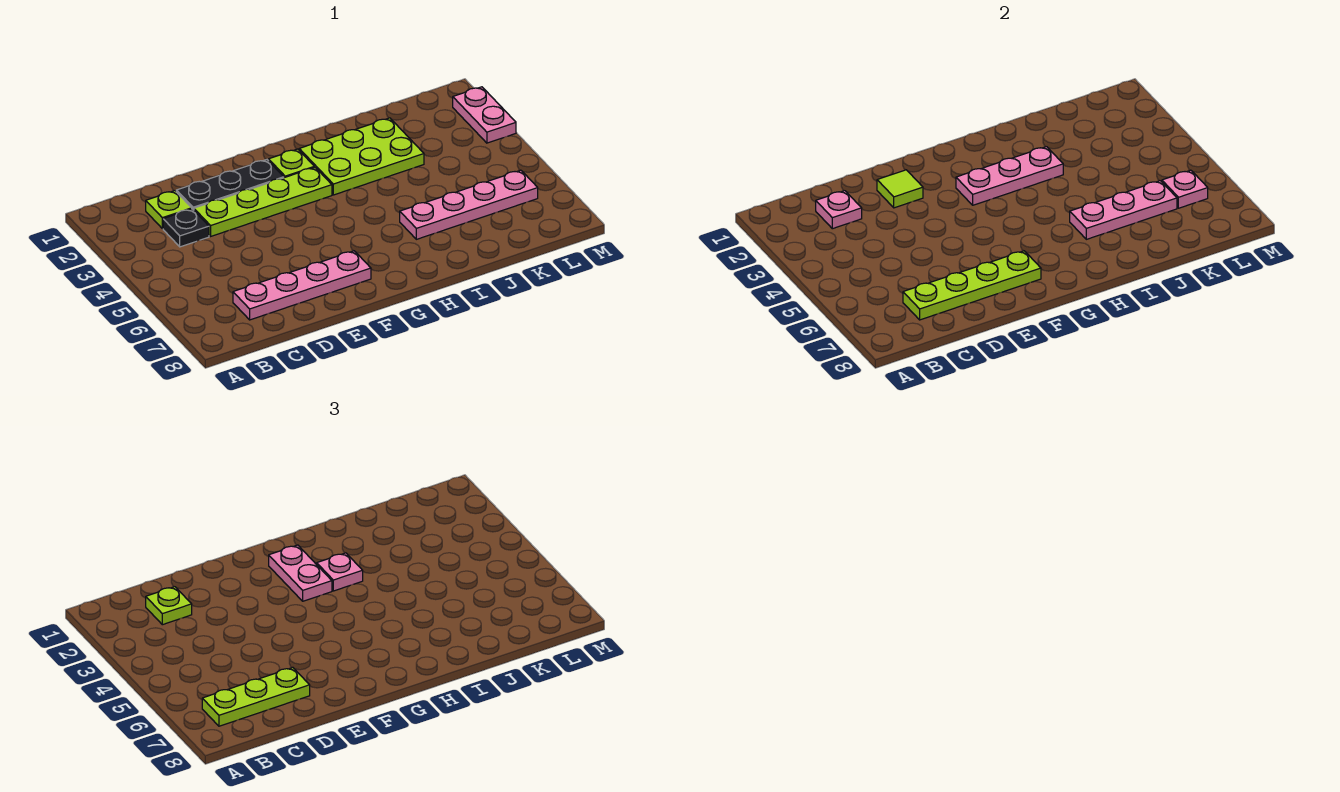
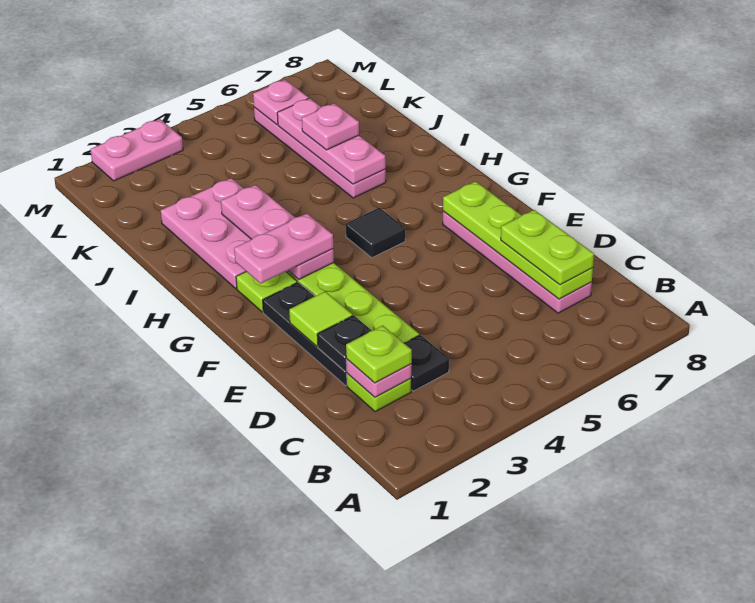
lime plate B7:D7 level 3 -> lime plate C7:D7 level 3
none -> black plate D2 level 2
none -> black tile G5 level 1
lime plate H2:J3 level 1 -> pink plate H2:J3 level 1
pink plate H3 level 3 -> pink plate J6 level 3

